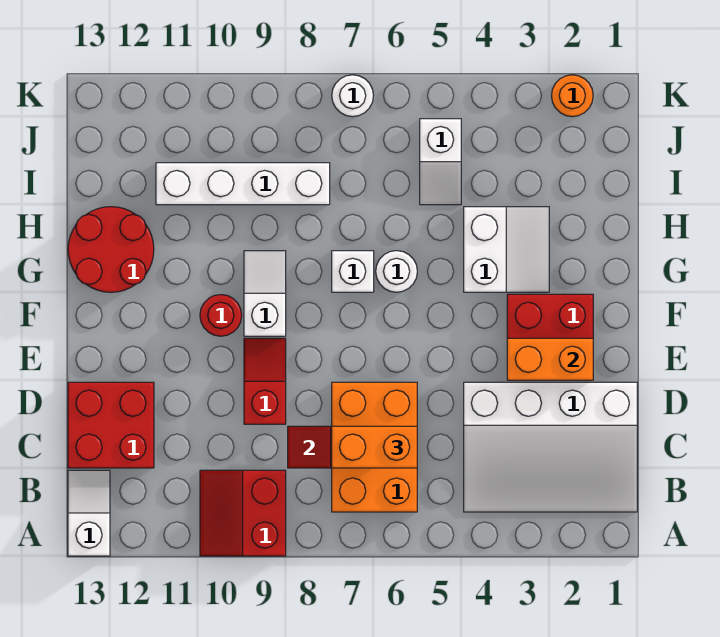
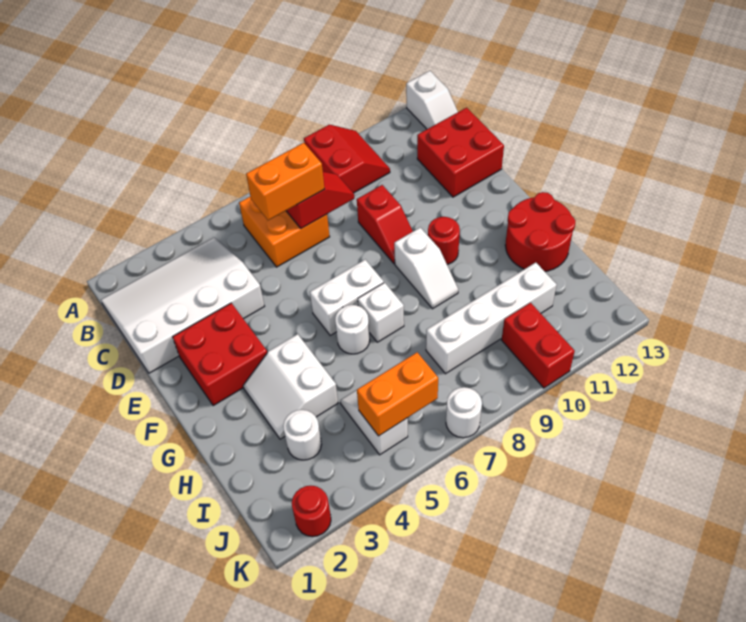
orange brick B6:D7 level 1 -> orange brick B6:C7 level 1
orange brick E2:E3 level 2 -> orange brick J5:J6 level 2
none -> white brick F6:F7 level 1
none -> white round brick I3 level 1
none -> red brick J10:K10 level 1
orange round brick K2 level 1 -> red round brick K2 level 1

